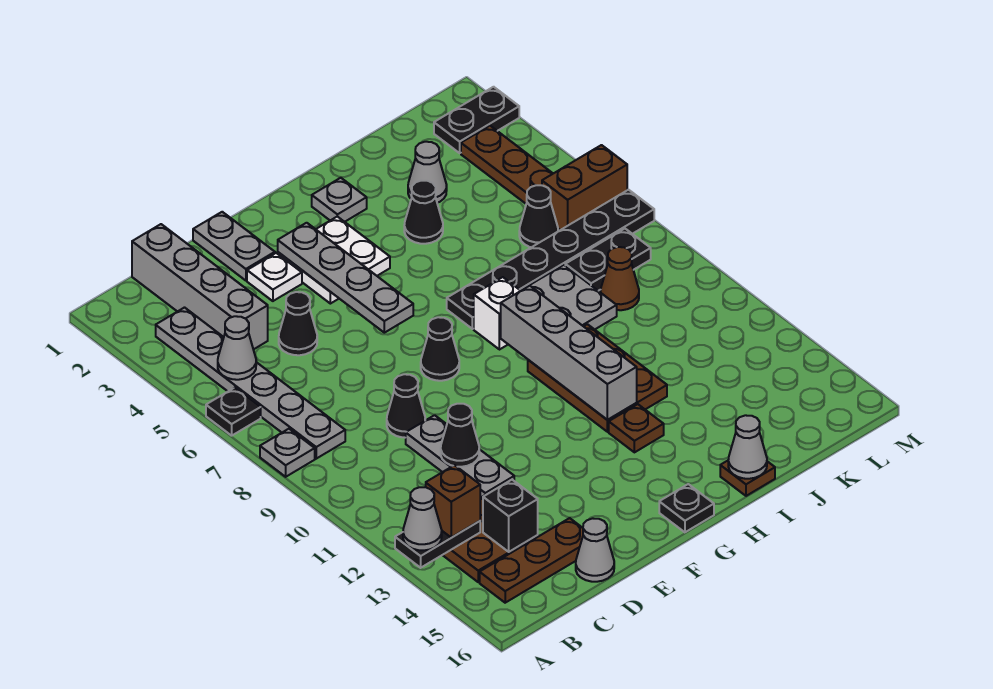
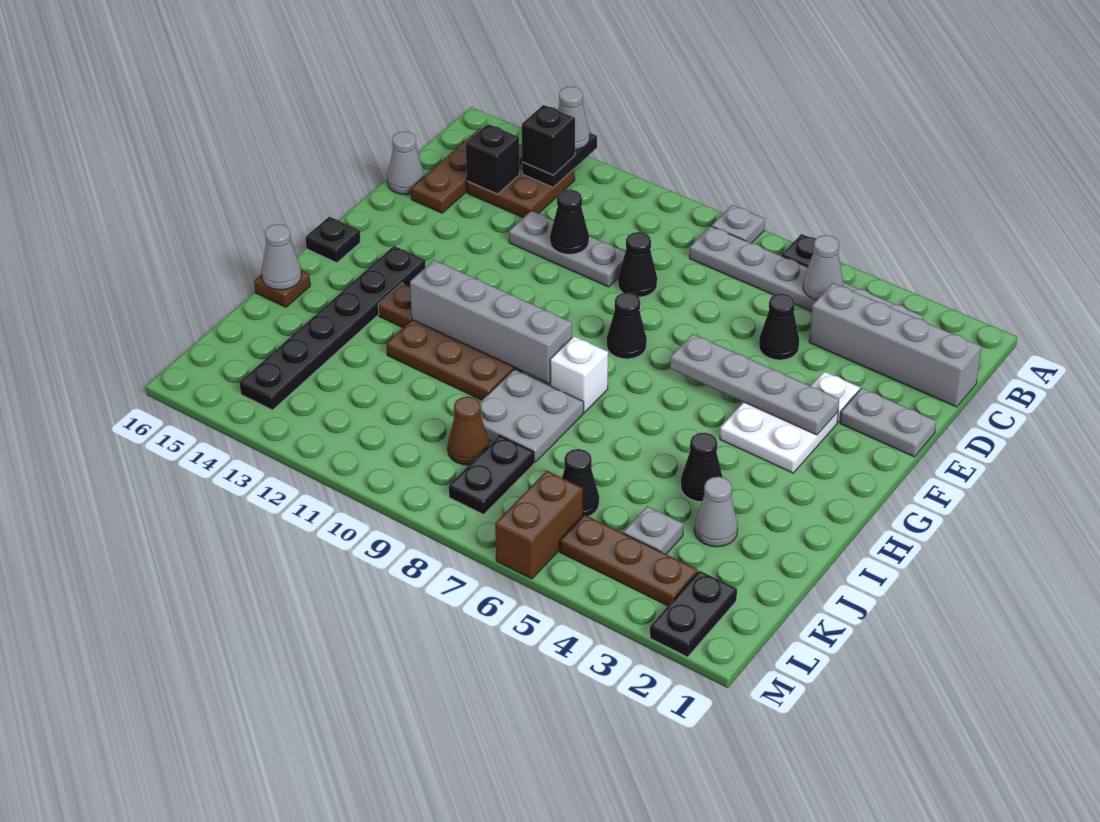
brown brick B13 level 3 -> black brick B13 level 3
grey plate H2 level 1 -> grey plate K4 level 1
black plate H7:M7 level 1 -> black plate G14:L14 level 1

